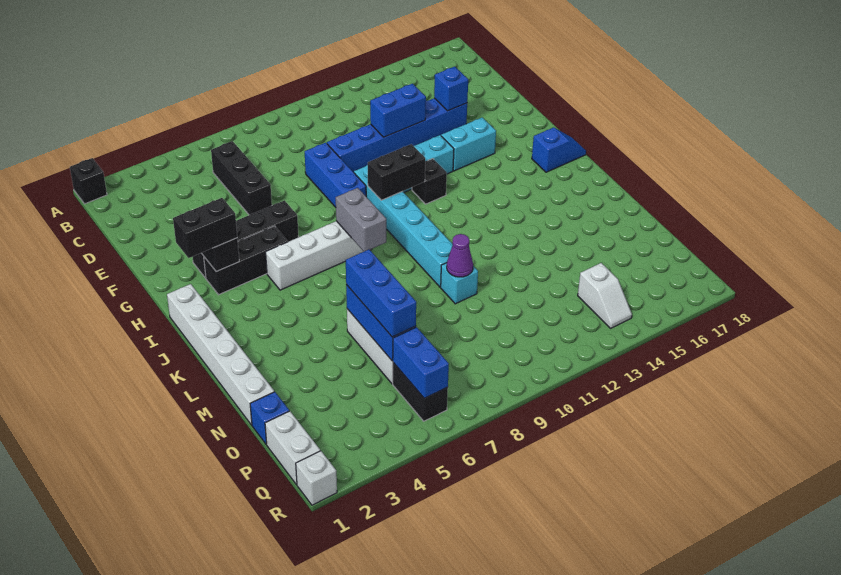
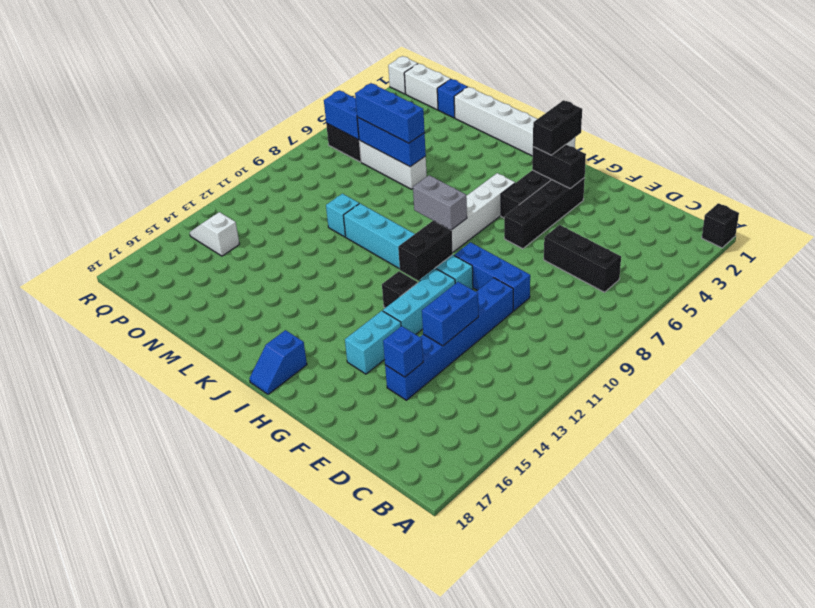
purple cone M10 level 2 -> none

